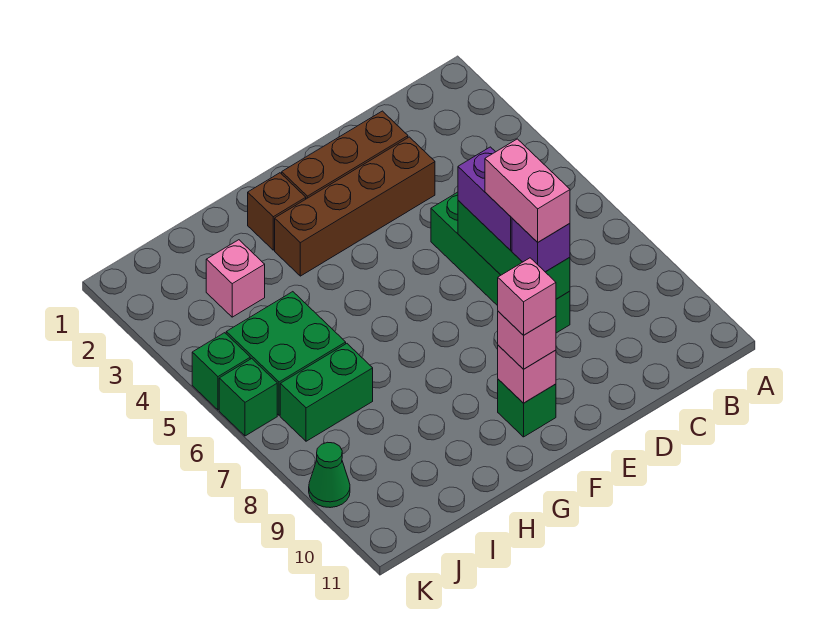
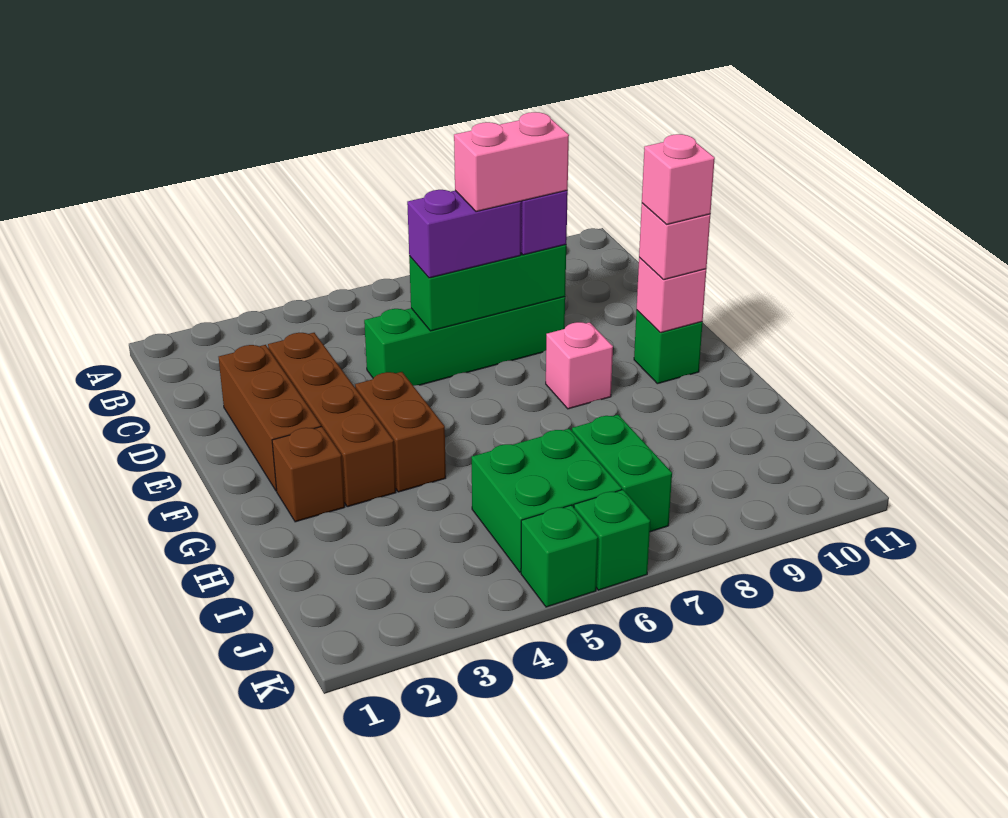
none -> brown brick F4:G4 level 1
pink brick I3 level 1 -> pink brick F8 level 1
green cone K9 level 1 -> none

